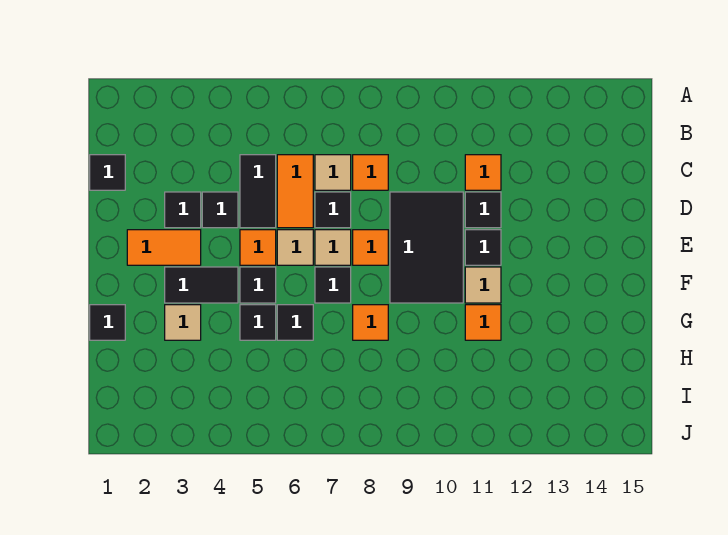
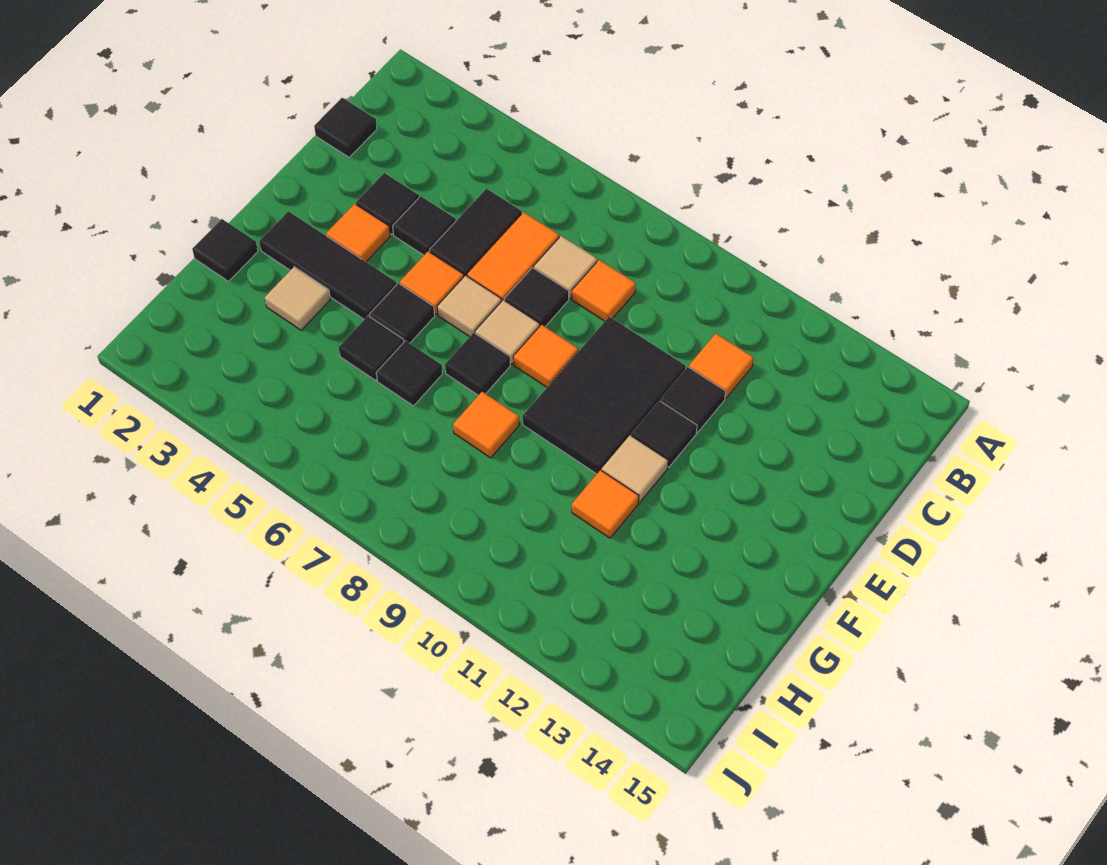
orange tile E2:E3 level 1 -> orange tile E3 level 1
black tile F3:F4 level 1 -> black tile F2:F4 level 1

